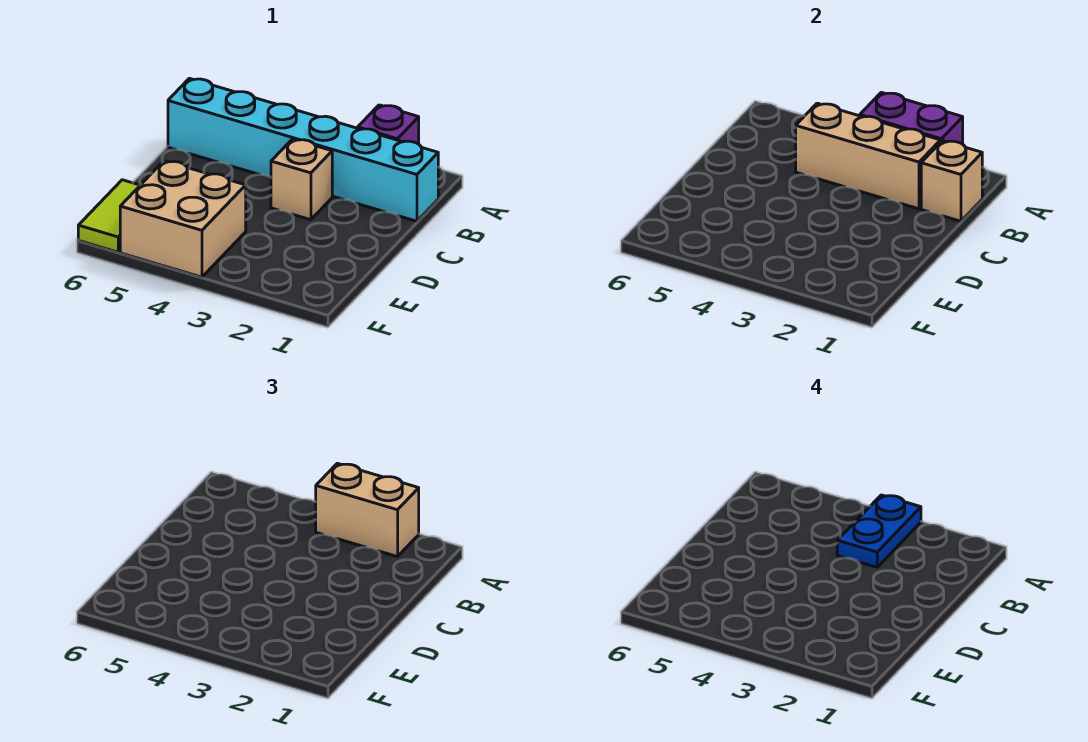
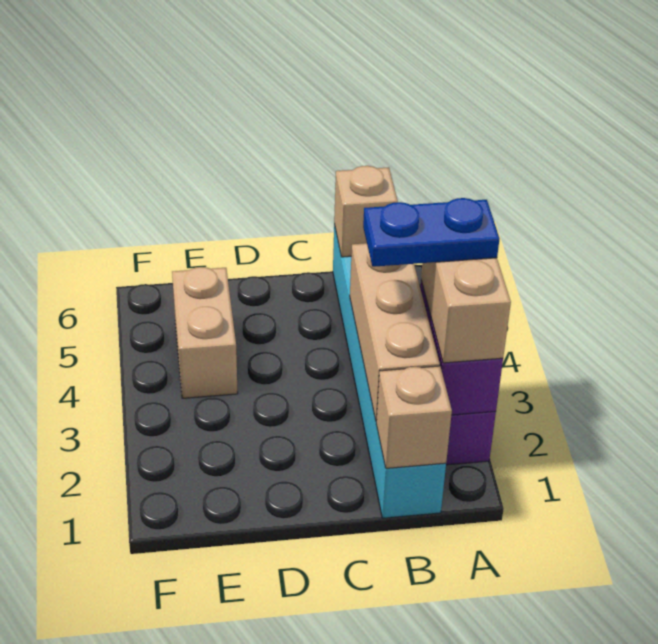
tan brick C3 level 1 -> tan brick B6 level 2
tan brick E4:F5 level 1 -> tan brick E4:E5 level 1
lime tile E6:F6 level 1 -> none

